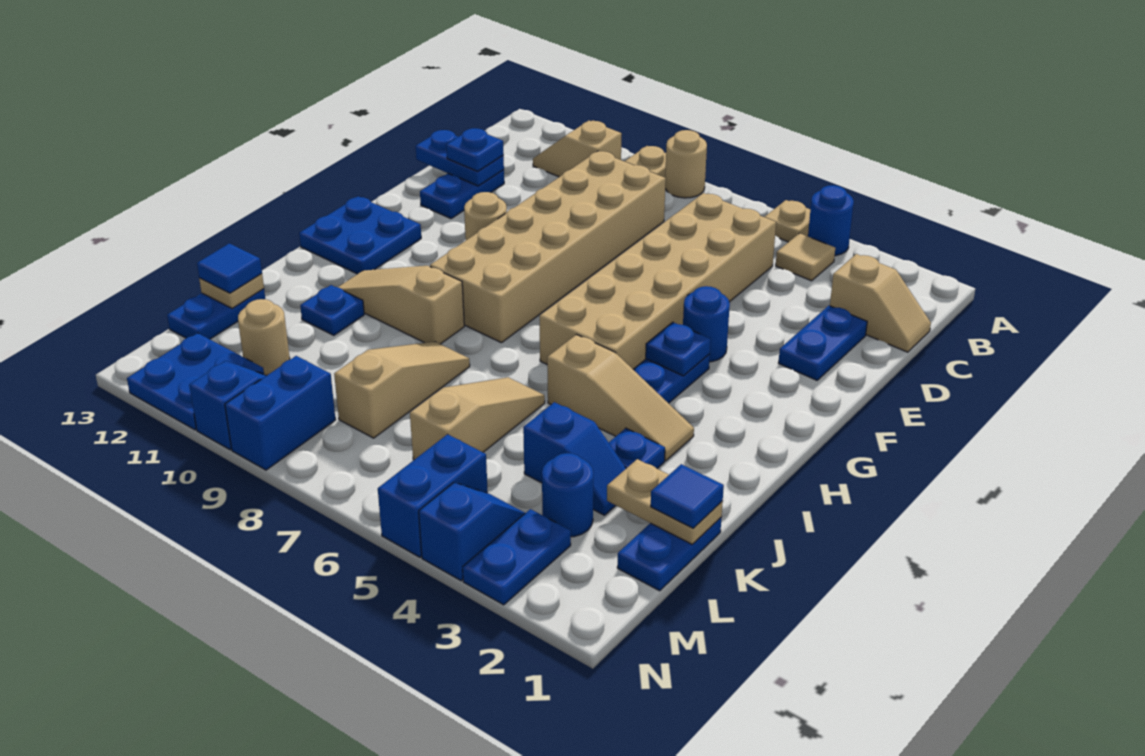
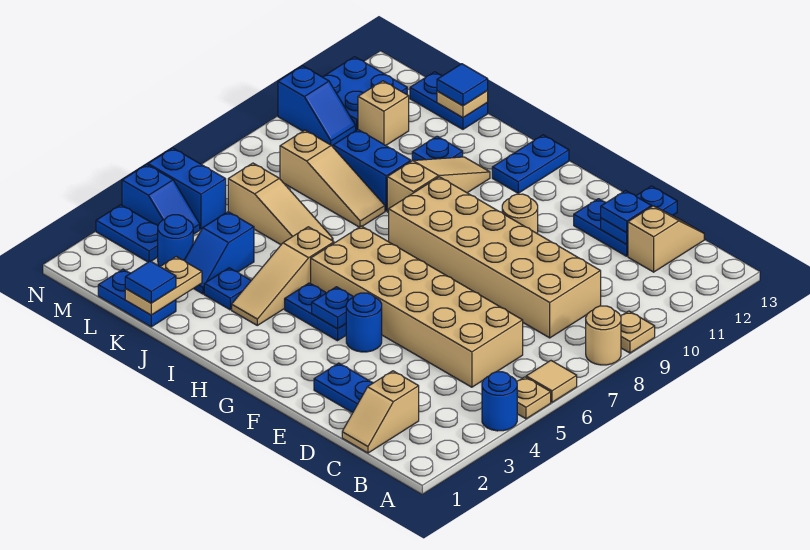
tan tile B4 level 1 -> tan tile A6 level 1
tan slope B10:B11 level 1 top 10 -> tan slope C12:C13 level 1 top 12
blue plate G12:H13 level 1 -> blue plate H12:H13 level 1
tan round brick L11 level 1 -> tan brick L11 level 1
blue brick M9:N9 level 1 -> blue brick J9:K9 level 1

